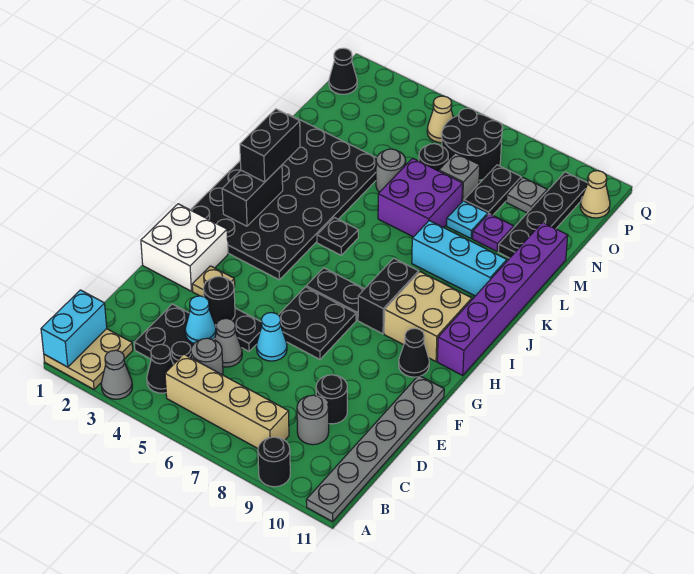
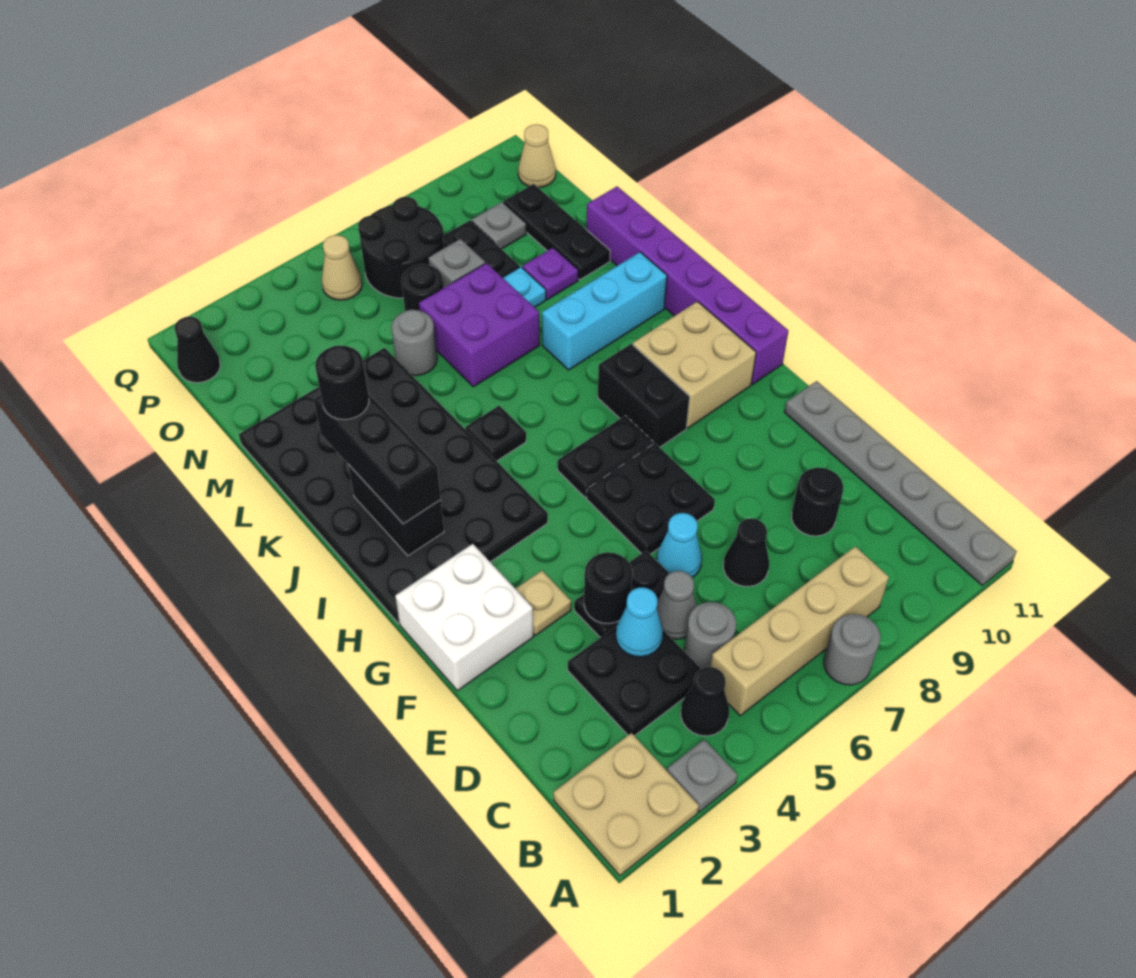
cyan brick A1:B1 level 2 -> none
grey cone A3 level 1 -> grey plate A3 level 1
black round brick A9 level 1 -> black round brick K2 level 4
grey round brick C9 level 1 -> grey round brick A7 level 1
black cone G10 level 1 -> black cone D7 level 1
black brick J2:K2 level 3 -> black brick I2:K2 level 3
black plate M10:P10 level 1 -> black plate M10:O10 level 1

